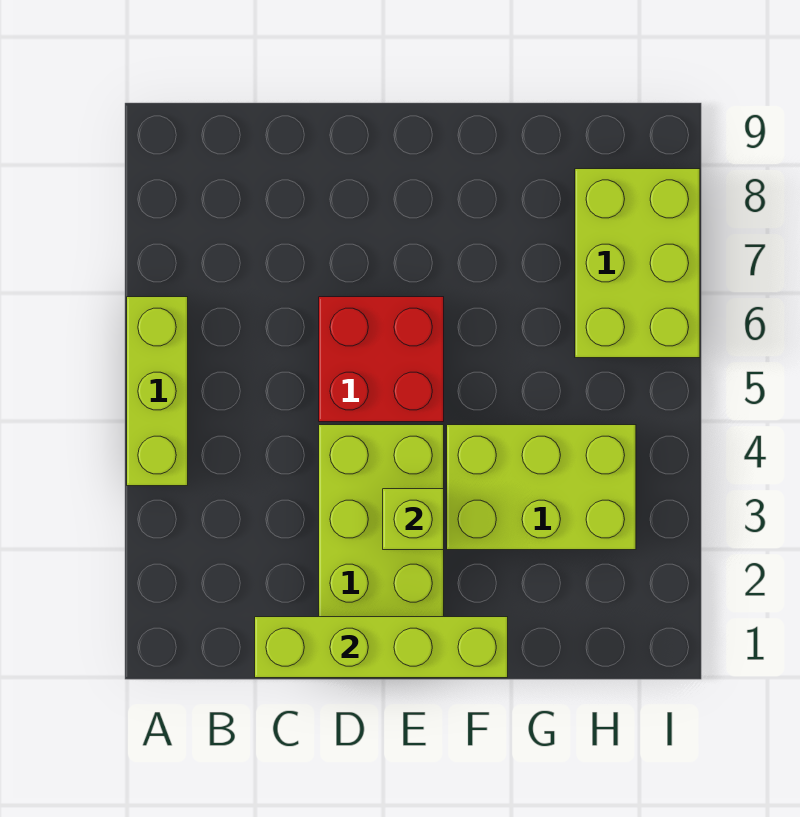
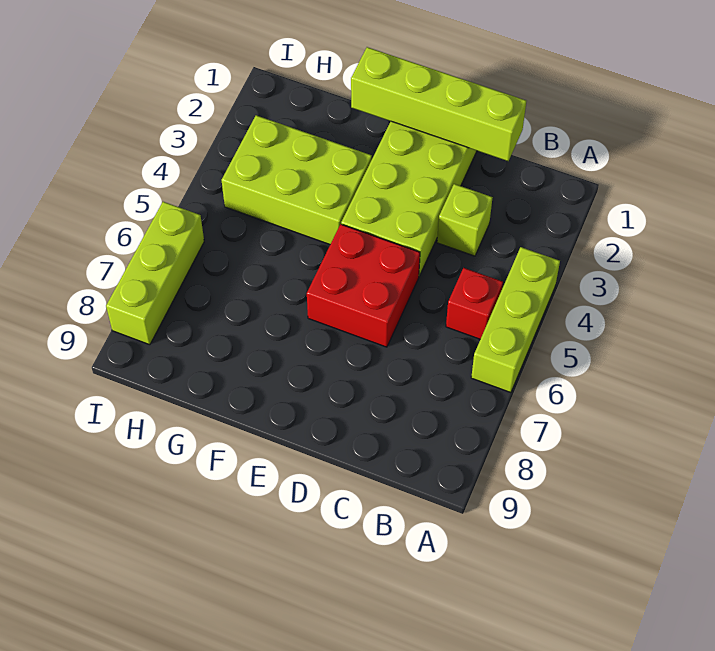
none -> red brick B5 level 1
lime brick E3 level 2 -> lime brick C3 level 1
lime brick H6:I8 level 1 -> lime brick I6:I8 level 1

